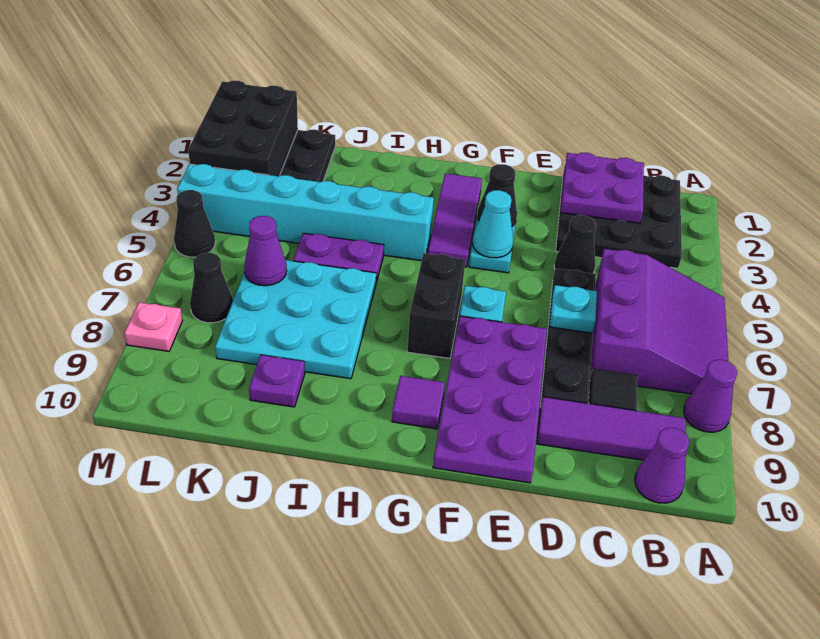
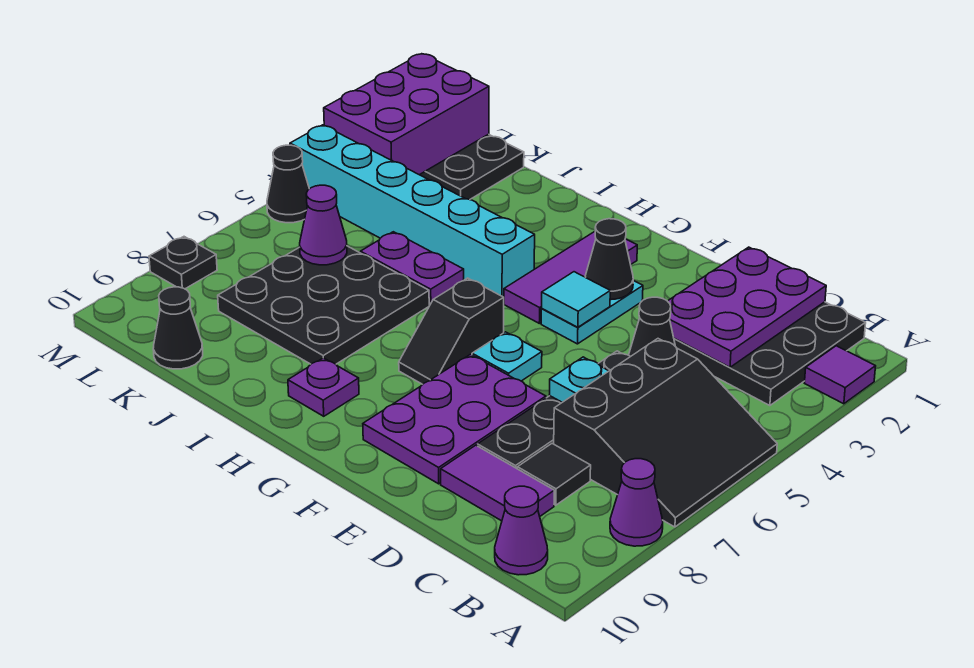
purple slope A5:C7 level 1 top C -> black slope A5:C7 level 1 top C
purple tile B9:D9 level 1 -> purple tile C9:D9 level 1
purple plate C1:D2 level 2 -> purple plate C1:D3 level 2
purple plate E7:F10 level 1 -> purple plate E7:F9 level 1
cyan cone F4 level 2 -> cyan tile F4 level 2
black brick G6:G7 level 1 -> black slope G6:G7 level 1 top 6
purple tile G9 level 1 -> purple tile A2 level 1
cyan plate I6:K8 level 1 -> black plate I6:K8 level 1
purple plate J9 level 1 -> purple plate H9 level 1
black brick L1:M3 level 2 -> purple brick L1:M3 level 2
black cone L7 level 1 -> black cone K10 level 1
pink plate M8 level 1 -> black plate M8 level 1

